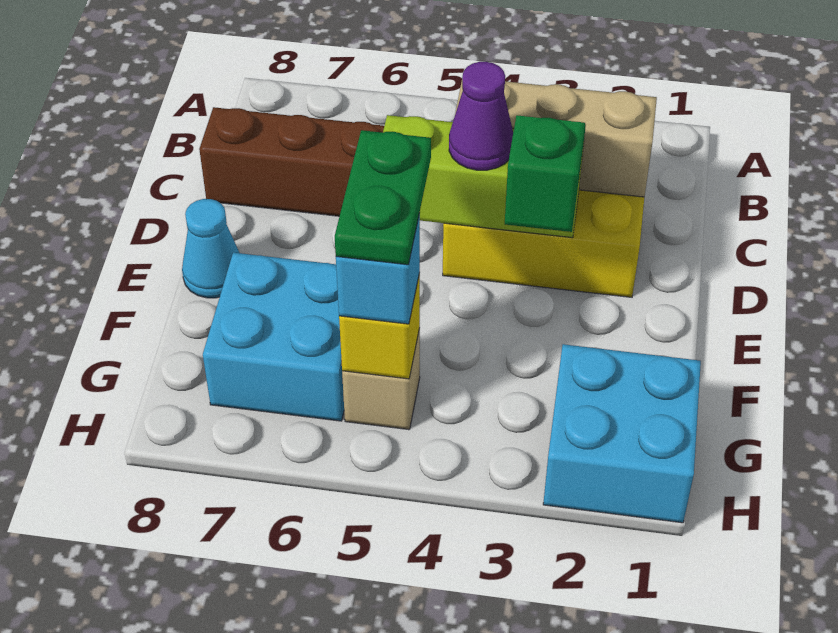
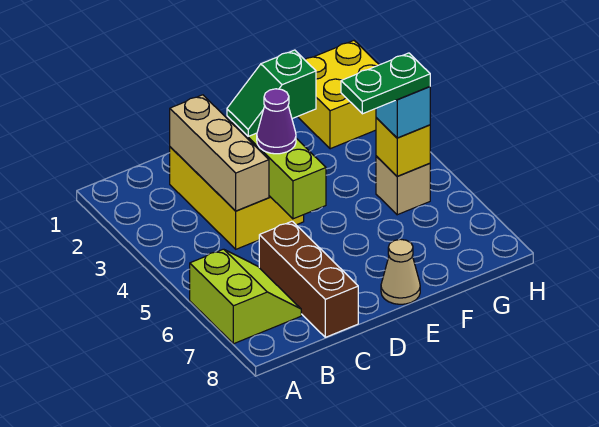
none -> lime slope A6:B7 level 1 top A
cyan cone E8 level 1 -> tan cone E8 level 1
cyan brick F6:G7 level 1 -> none
cyan brick G1:H2 level 1 -> yellow brick G1:H2 level 1

